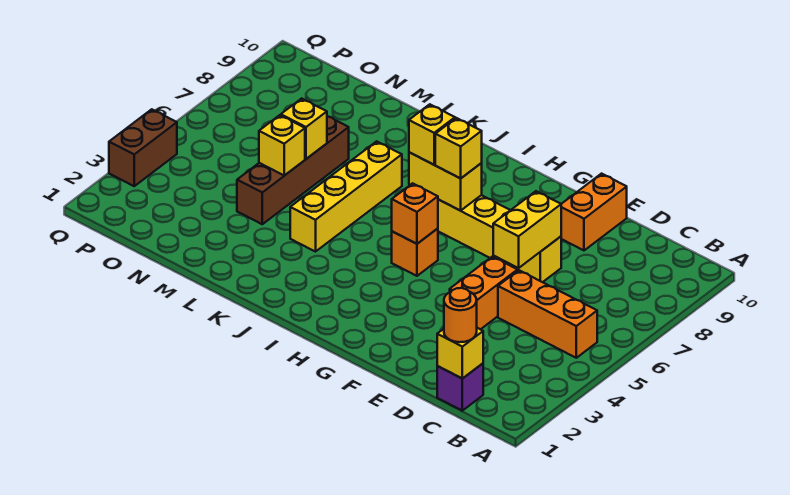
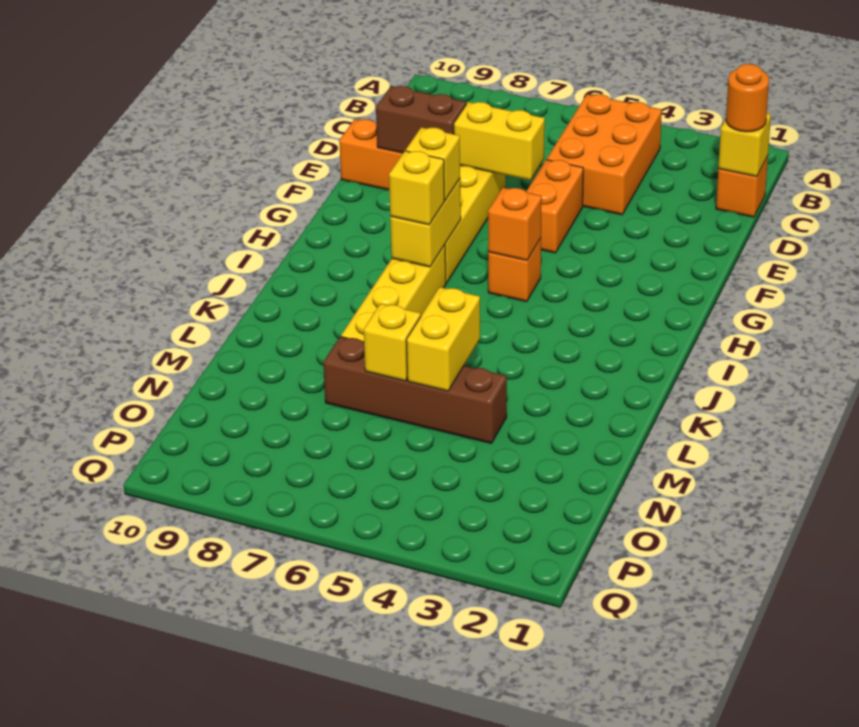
orange brick B5:D5 level 1 -> orange brick B4:D5 level 1
purple brick C1 level 1 -> orange brick C1 level 1
orange brick E4:E5 level 1 -> orange brick E5:F5 level 1
yellow brick K4:K7 level 1 -> yellow brick I7:L7 level 1
yellow brick M5 level 2 -> yellow brick L5:M5 level 2
brown brick Q3:Q4 level 1 -> brown brick E8:E9 level 2

